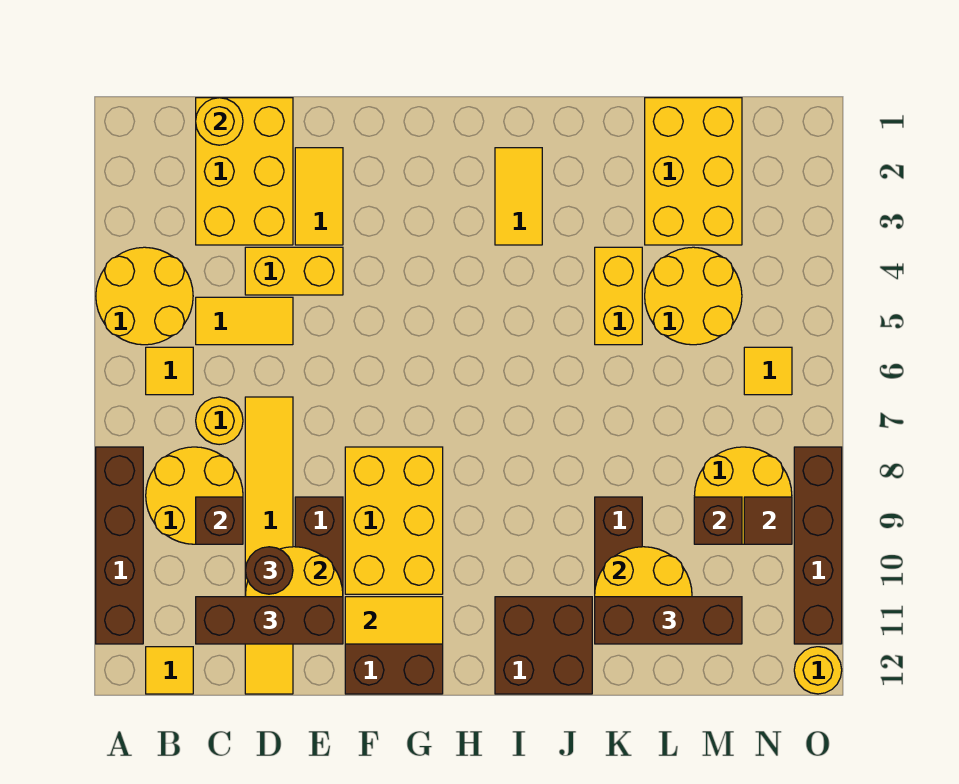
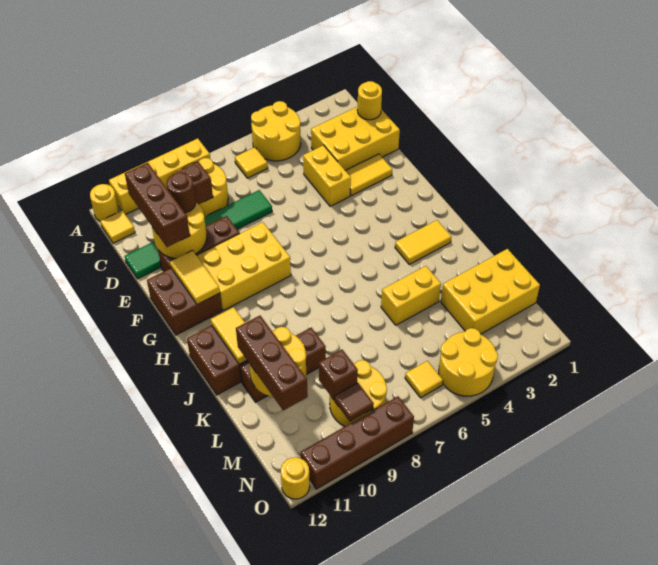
brown brick A8:A11 level 1 -> yellow brick A8:A11 level 1
yellow tile C5:D5 level 1 -> yellow tile I11:J11 level 2
yellow round brick C7 level 1 -> yellow round brick A12 level 1
yellow tile D7:D12 level 1 -> green tile D7:D12 level 1
yellow round brick L4:M5 level 1 -> yellow round brick N4:O5 level 1

